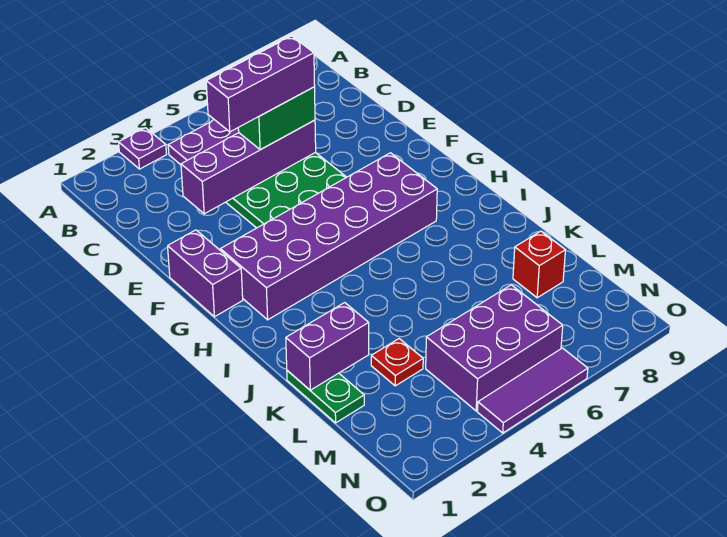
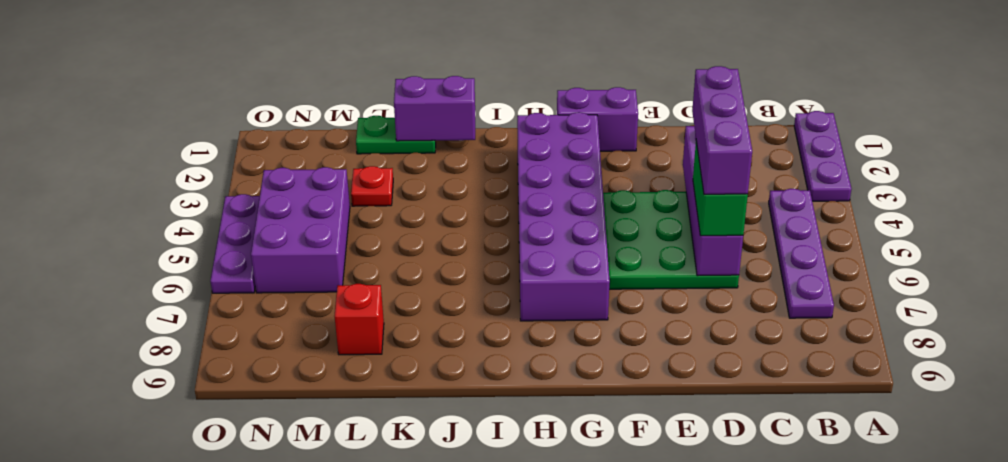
purple plate A3 level 1 -> purple plate A1:A3 level 1
purple brick K1:K2 level 2 -> purple brick J1:K1 level 2
purple tile O4:O6 level 1 -> purple plate O4:O6 level 1

